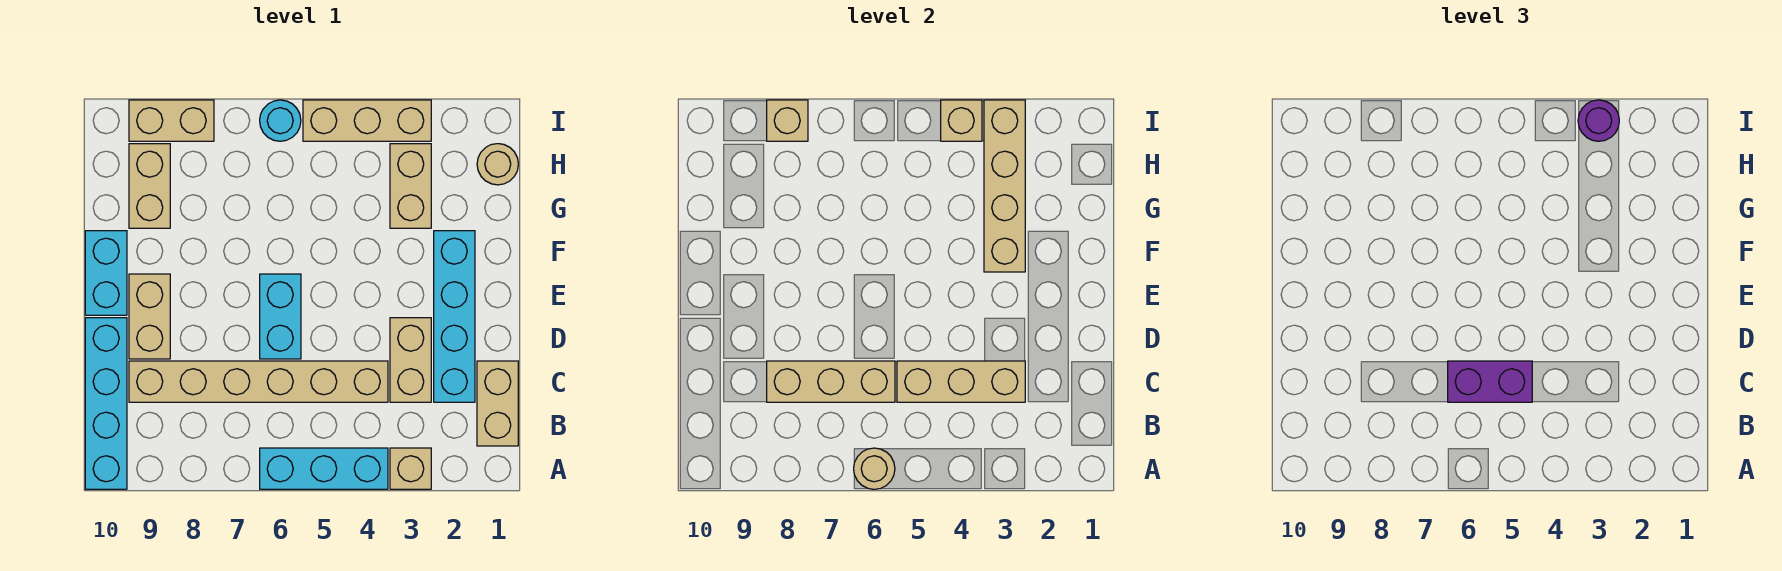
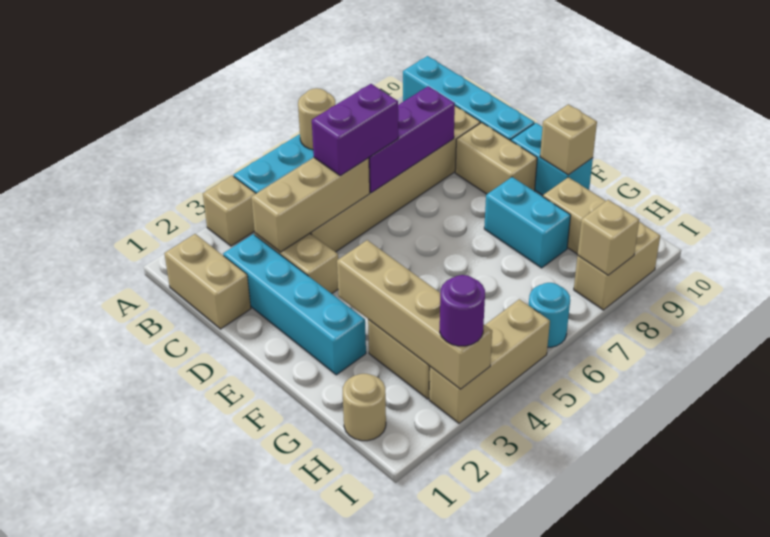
tan brick C6:C8 level 2 -> purple brick C6:C8 level 2
cyan brick D6:E6 level 1 -> cyan brick F8:G8 level 1
tan brick I4 level 2 -> tan brick F10 level 2

